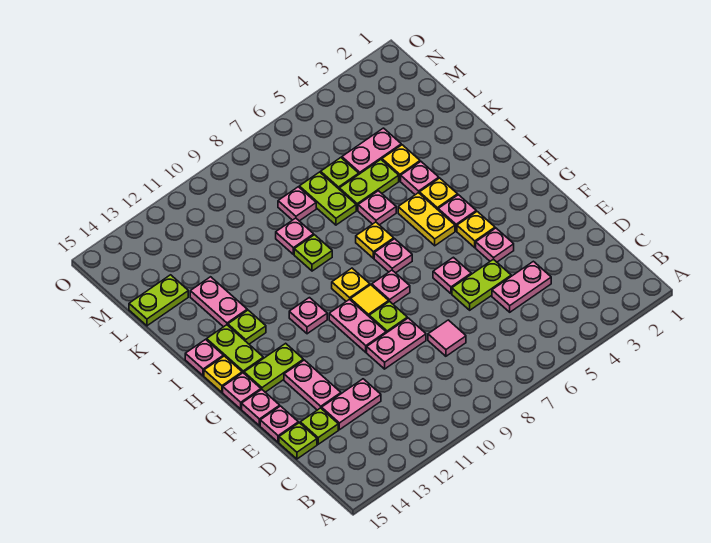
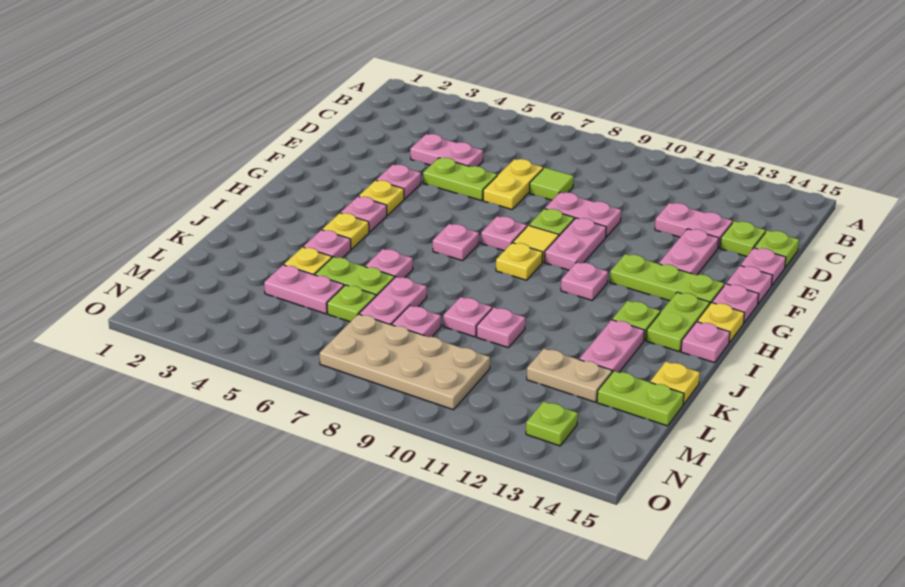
pink tile D8 level 1 -> lime tile D8 level 1
pink plate F6 level 1 -> pink plate K10 level 1
lime plate G13:G14 level 1 -> lime plate G12:G14 level 1
yellow plate H5:I5 level 1 -> yellow plate D7:E7 level 1
yellow plate I7 level 1 -> yellow plate K15 level 1
lime plate J9 level 1 -> lime plate N13 level 1
lime plate K7:L7 level 1 -> pink plate K7:L7 level 1
none -> tan plate L12:L13 level 1
none -> tan plate M7:N10 level 1

